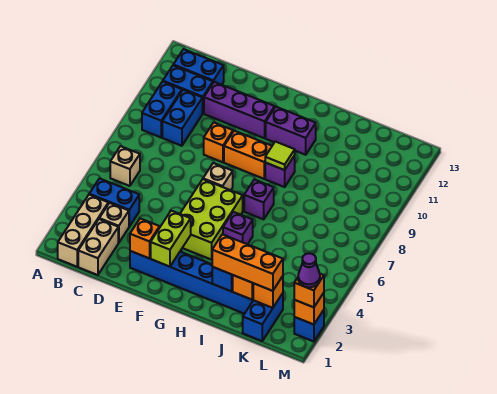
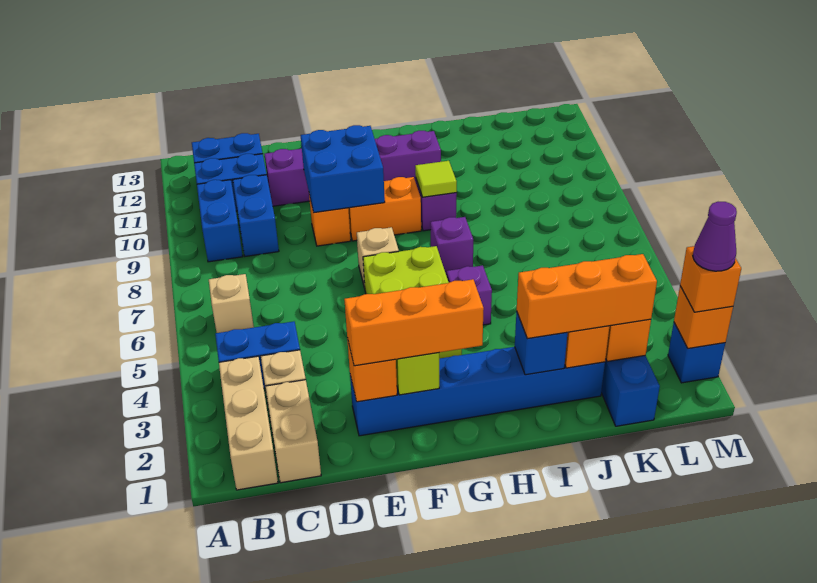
none -> orange brick E2:G2 level 3
none -> blue brick E9:F10 level 2

